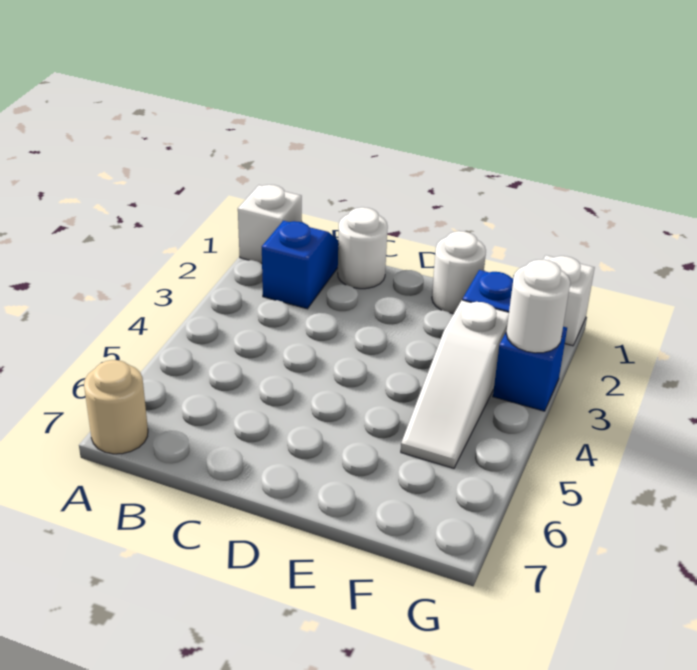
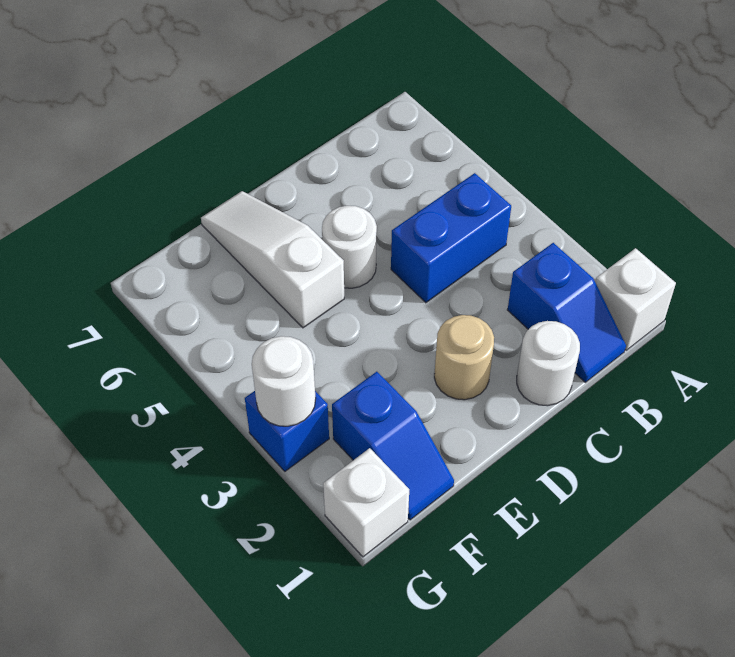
tan round brick A7 level 1 -> tan round brick D2 level 1
none -> blue brick B4:C4 level 1
white round brick E1 level 1 -> white round brick D5 level 1
white slope F3:F5 level 1 top 3 -> white slope E5:E7 level 1 top 5

